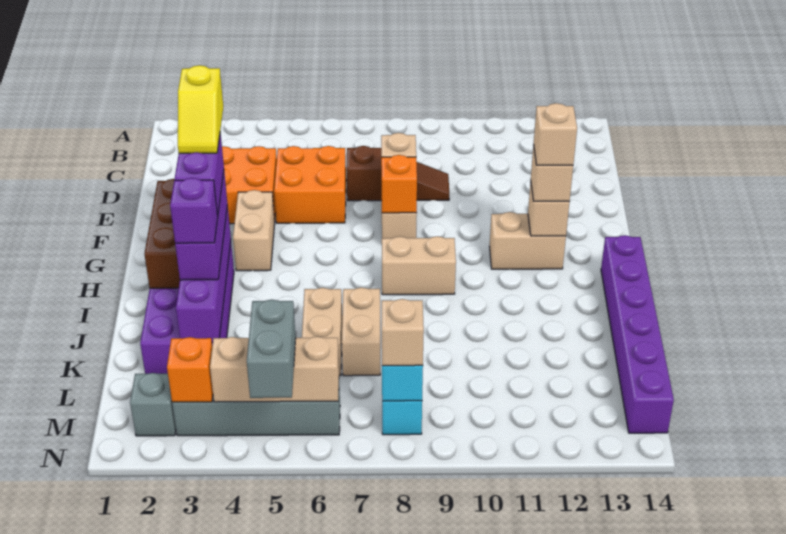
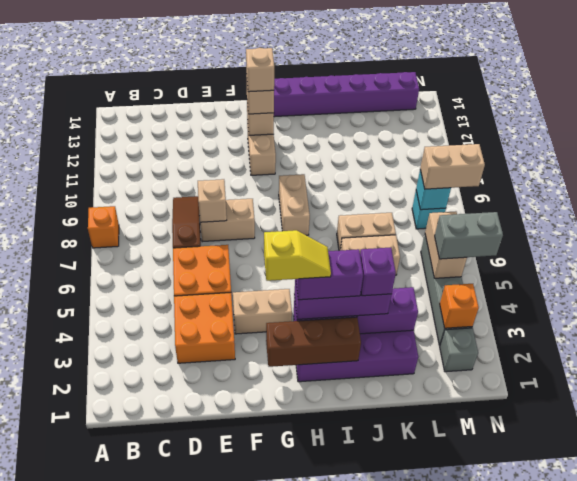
orange brick F8 level 2 -> orange brick A8 level 1
tan brick M4:M6 level 2 -> tan brick M5:M6 level 2
tan brick M8 level 3 -> tan brick M8:N8 level 3

